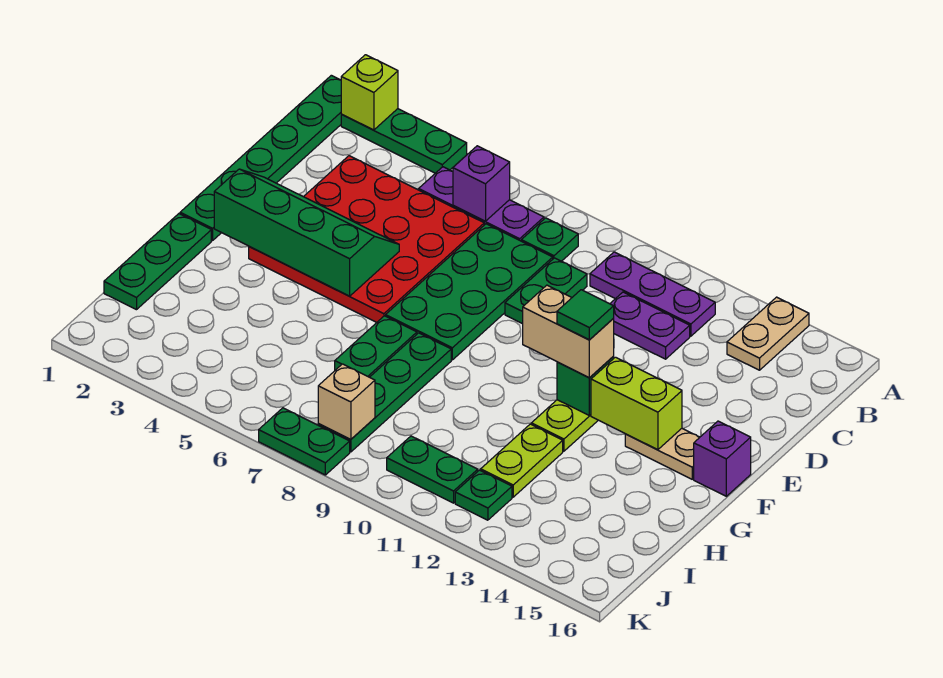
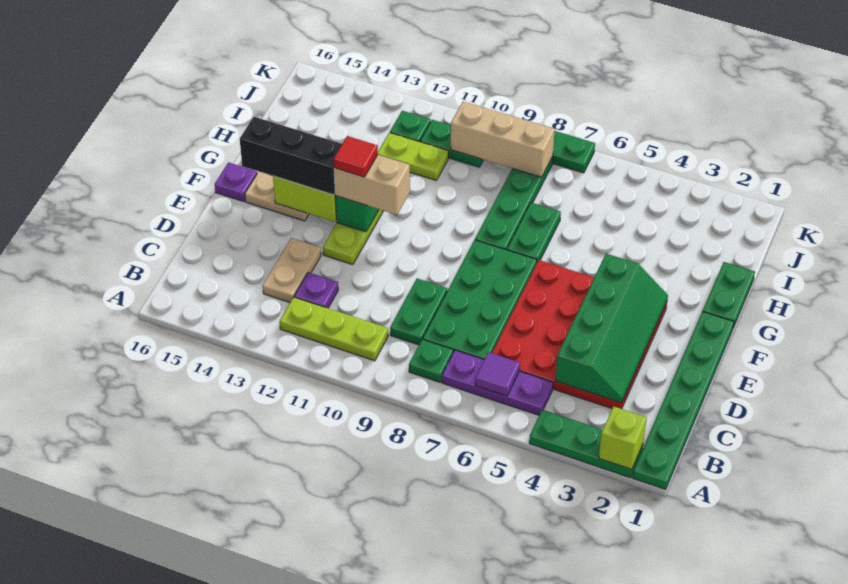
tan plate A14:B14 level 1 -> tan plate C13:D13 level 1
purple brick B6 level 2 -> purple tile B6 level 2
purple plate B10:B12 level 1 -> lime plate B10:B12 level 1
purple plate C11:C12 level 1 -> purple plate C12 level 1
green slope E2:F5 level 2 top F -> green slope C3:F4 level 2 top 4
green tile F12 level 4 -> red tile F12 level 4
none -> black brick F13:F15 level 3
purple brick F16 level 1 -> purple plate F16 level 1
green plate G1:I1 level 1 -> green plate G1:H1 level 1
lime plate H12:I12 level 1 -> lime plate I11:I12 level 1
tan brick J8 level 2 -> tan brick J8:J10 level 2

